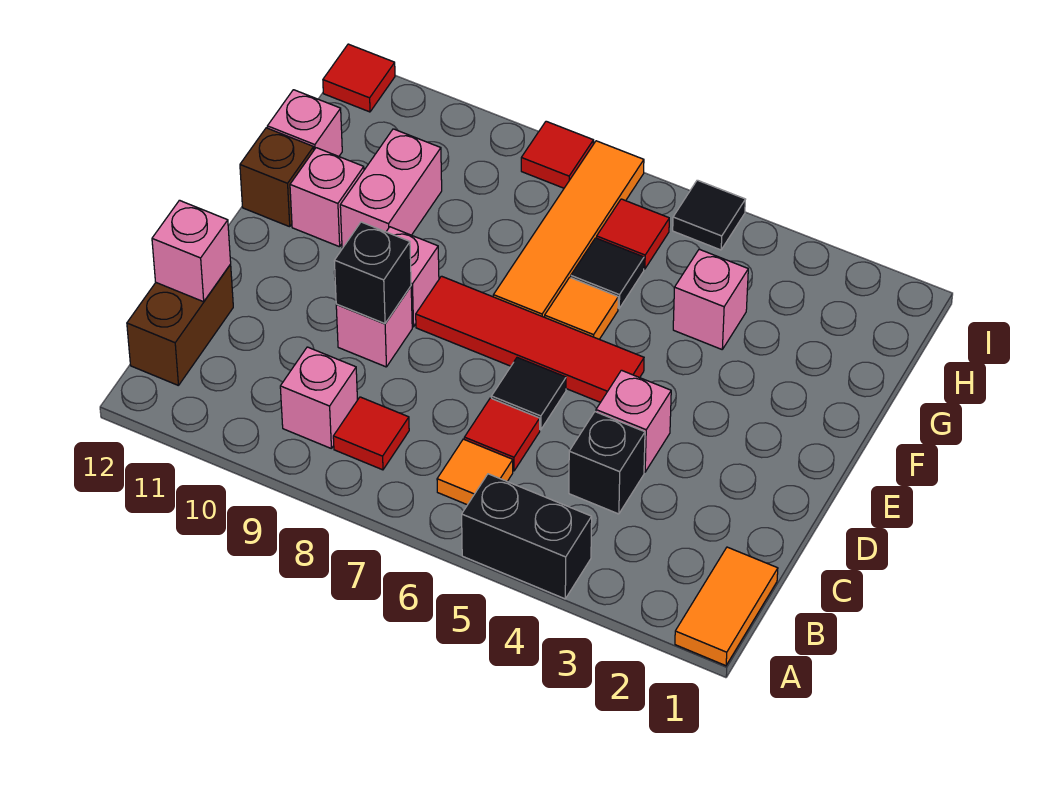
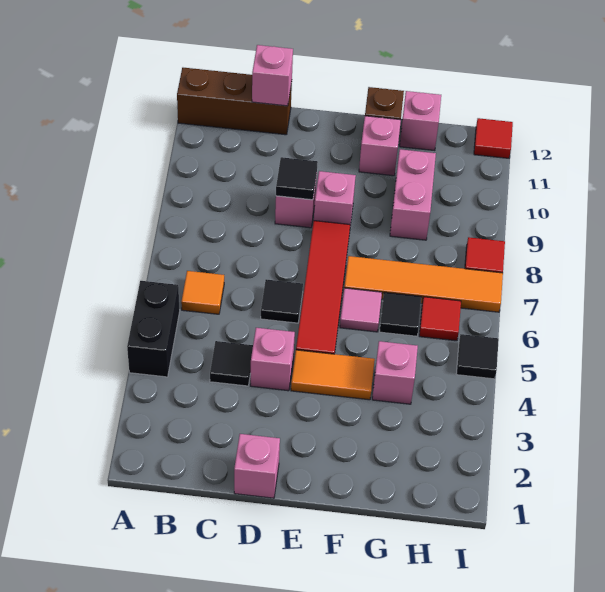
orange tile A1:B1 level 1 -> orange tile E4:F4 level 1
red tile B8 level 1 -> none
pink brick B9 level 1 -> pink brick D1 level 1
brown brick B12:C12 level 1 -> brown brick A12:C12 level 1
black brick C4 level 1 -> black tile C4 level 1
red tile C6 level 1 -> none
black brick D9 level 2 -> black tile D9 level 2
orange tile F6 level 1 -> pink tile F6 level 1
pink brick F10:G10 level 1 -> pink brick G9:G10 level 1

